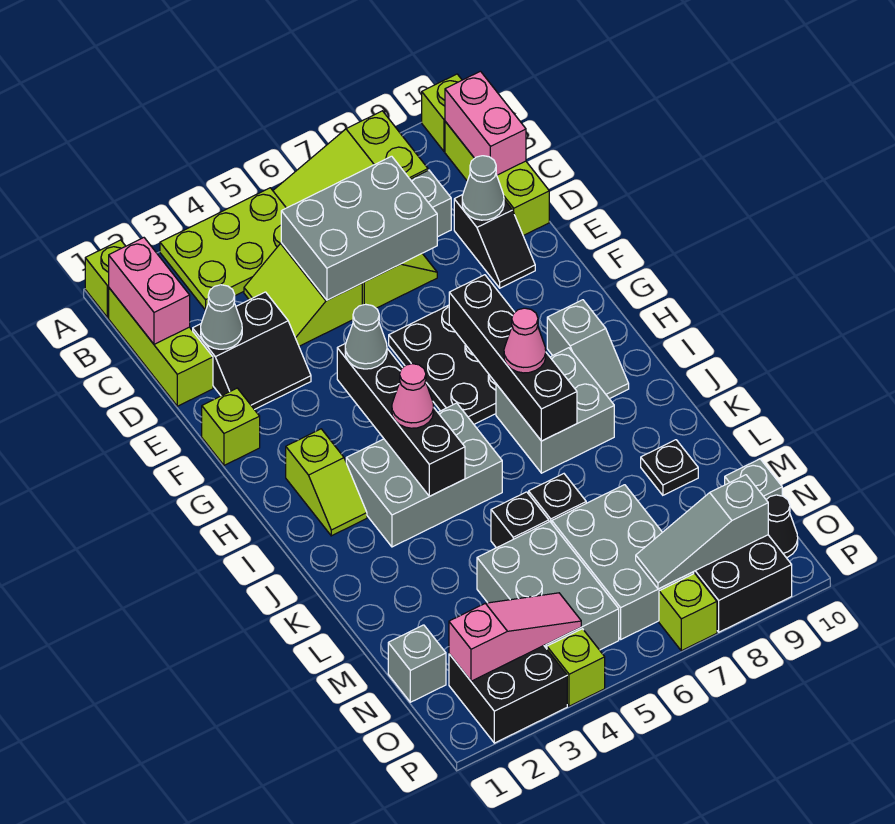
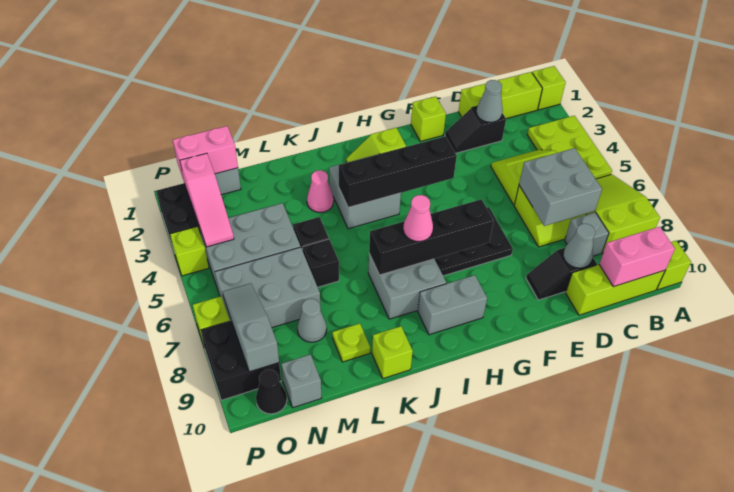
pink brick B1:C1 level 2 -> pink brick N1:O1 level 2
grey brick C5:D7 level 2 -> grey brick C6:D7 level 2
black slope D2:E3 level 1 top D -> black slope D2:E2 level 1 top D
grey cone G4 level 3 -> grey cone M8 level 1
grey slope H9:I9 level 1 top H -> grey brick H9:I9 level 1
grey brick I3:J5 level 1 -> grey brick I3:J4 level 1
pink cone I4 level 3 -> pink cone K3 level 1
none -> lime brick K10 level 1
black plate L9 level 1 -> lime plate L9 level 1

